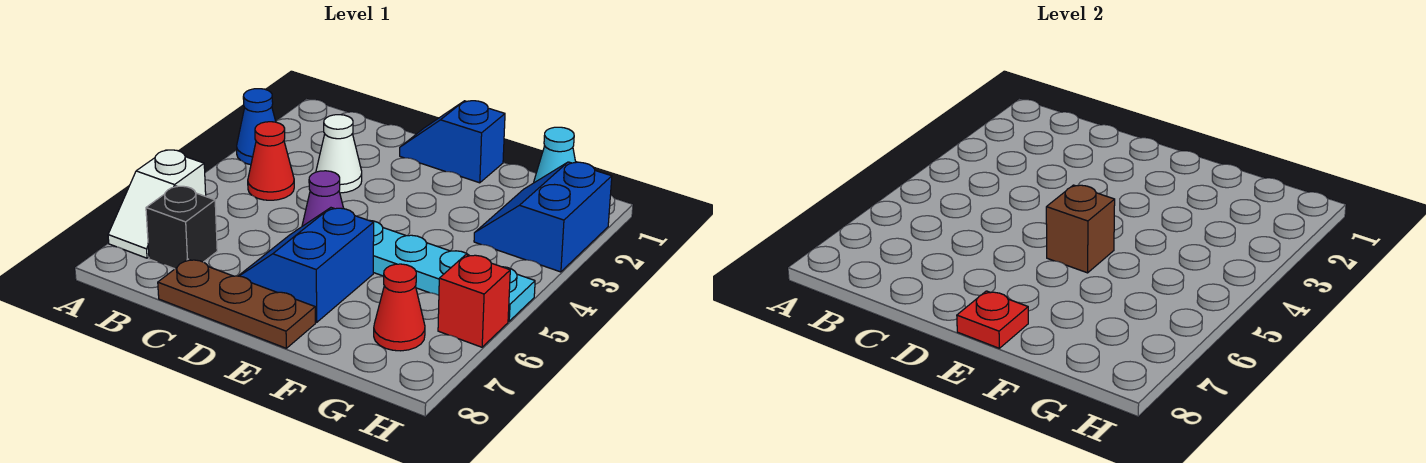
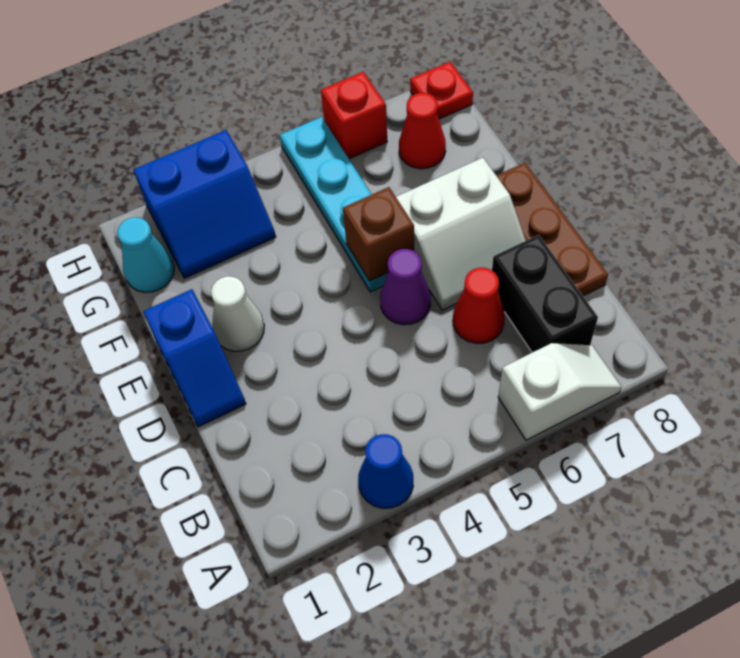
red cone B4 level 1 -> red cone C6 level 1
black brick B7 level 1 -> black brick B7:C7 level 1
white cone C3 level 1 -> white cone E2 level 1
blue slope D6:E7 level 1 top E -> white slope D6:E7 level 1 top E
red plate E8 level 2 -> red plate H8 level 1

